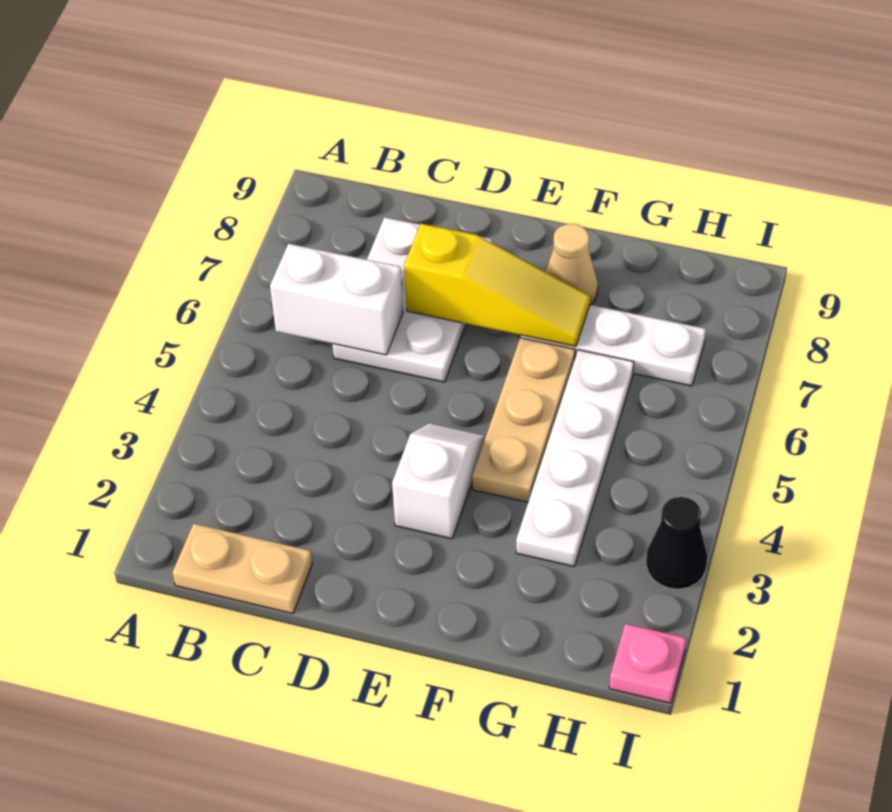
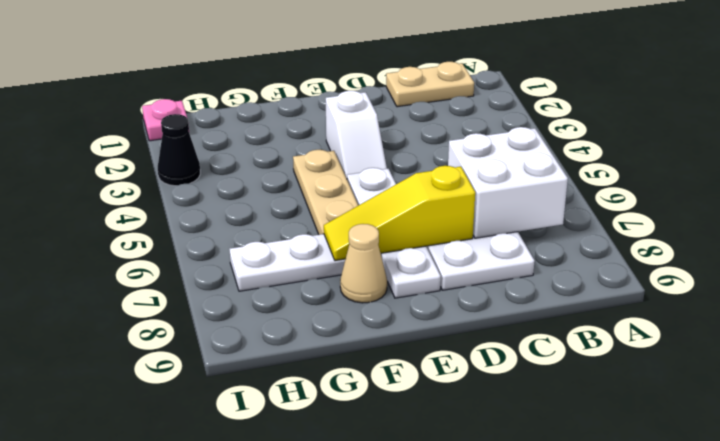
white brick B6:C6 level 2 -> white brick B6:C7 level 2
white plate G3:G6 level 1 -> white plate E5:E8 level 1

